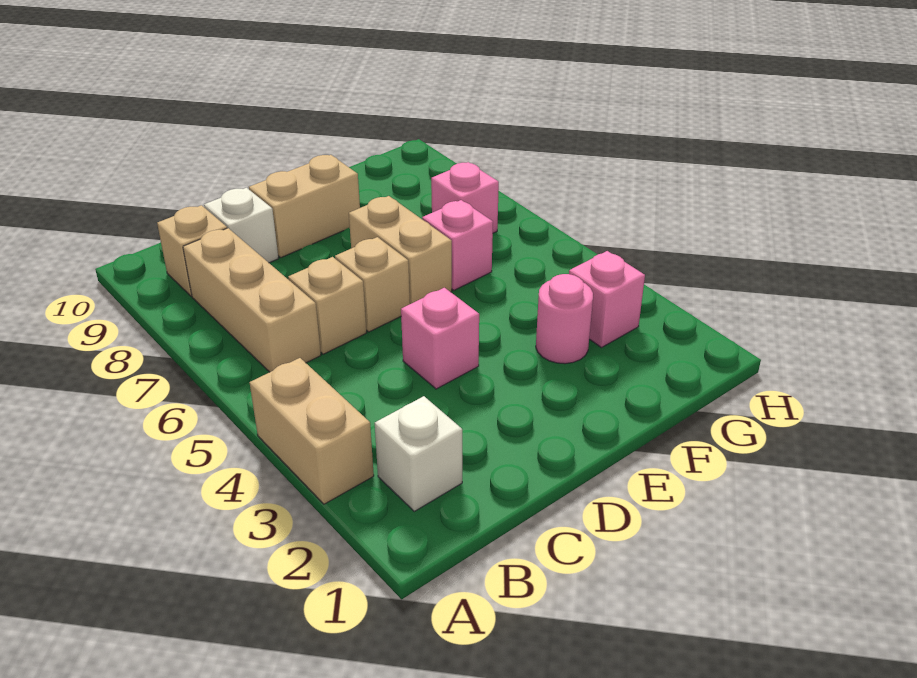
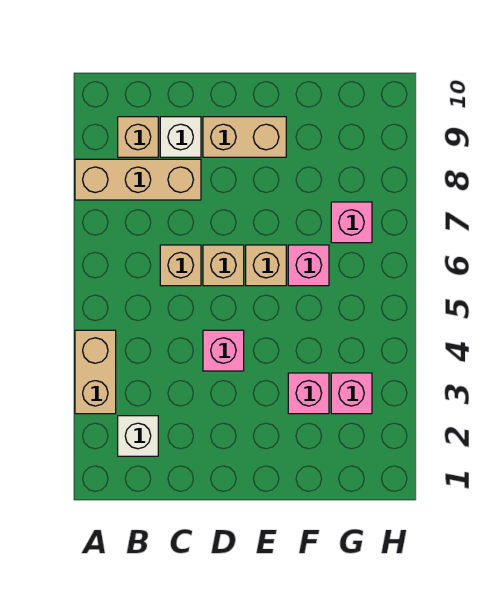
tan brick B6:B8 level 1 -> tan brick A8:C8 level 1
tan brick E6:E7 level 1 -> tan brick E6 level 1
pink round brick F3 level 1 -> pink brick F3 level 1

